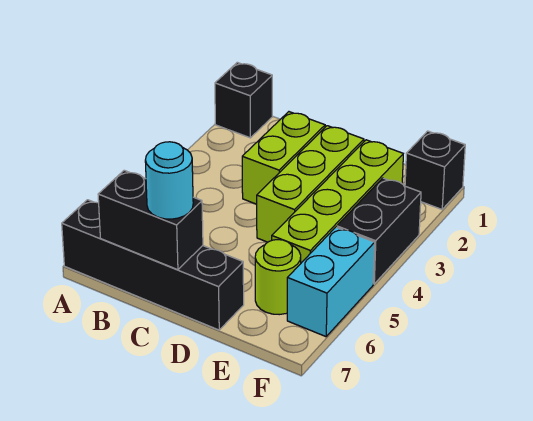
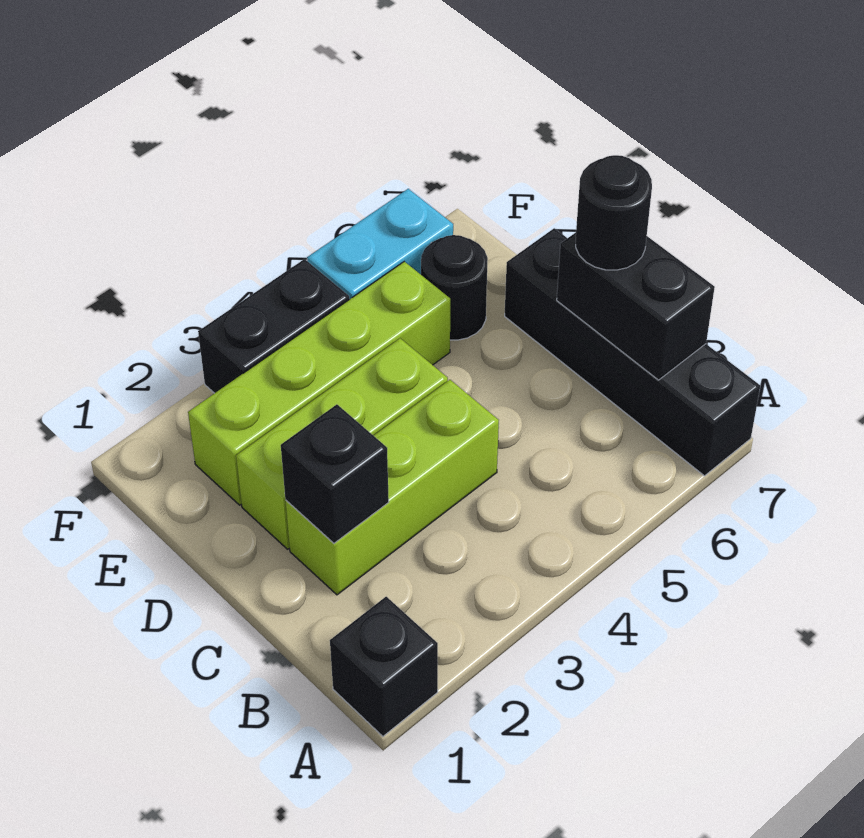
lime brick C2:C3 level 1 -> lime brick C2:C4 level 1
cyan round brick C7 level 3 -> black round brick C7 level 3
lime round brick E6 level 1 -> black round brick E6 level 1
black brick F1 level 1 -> black brick C2 level 2

